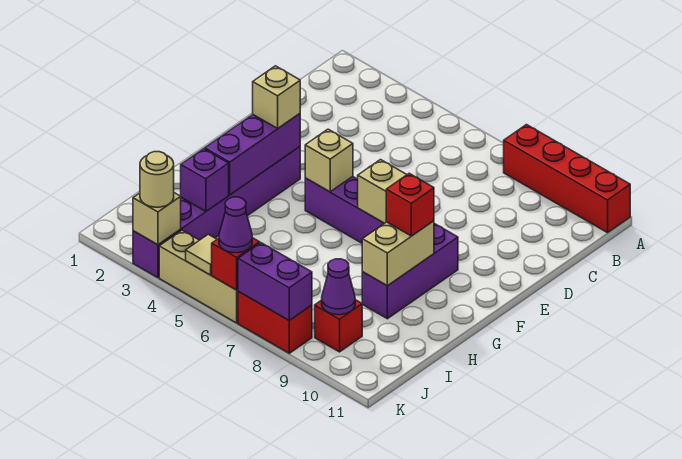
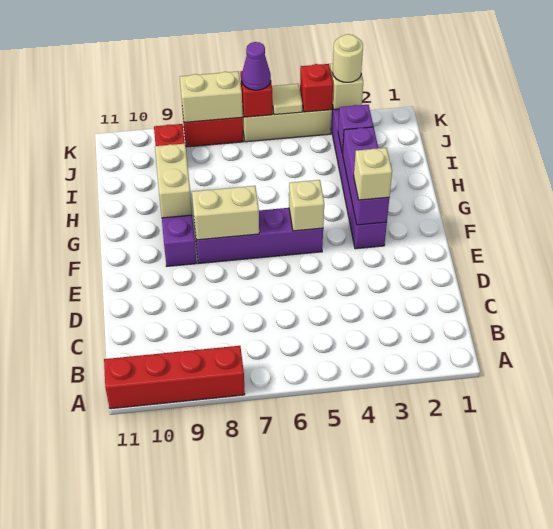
red brick G9 level 3 -> red brick K4 level 2
purple cone J9 level 2 -> none
purple brick K7:K8 level 2 -> tan brick K7:K8 level 2

